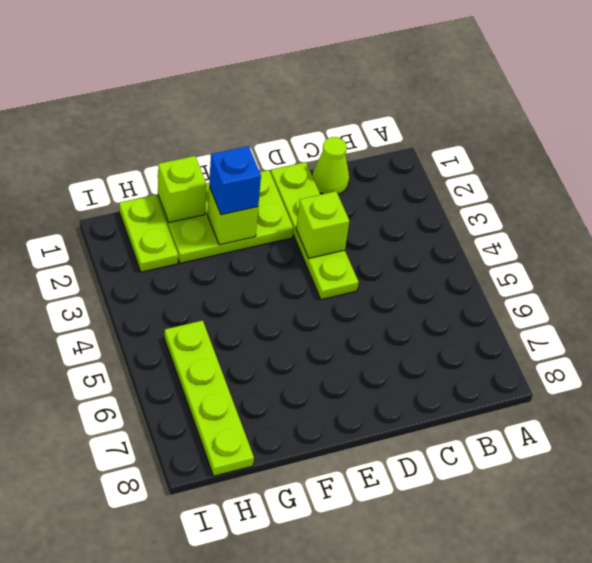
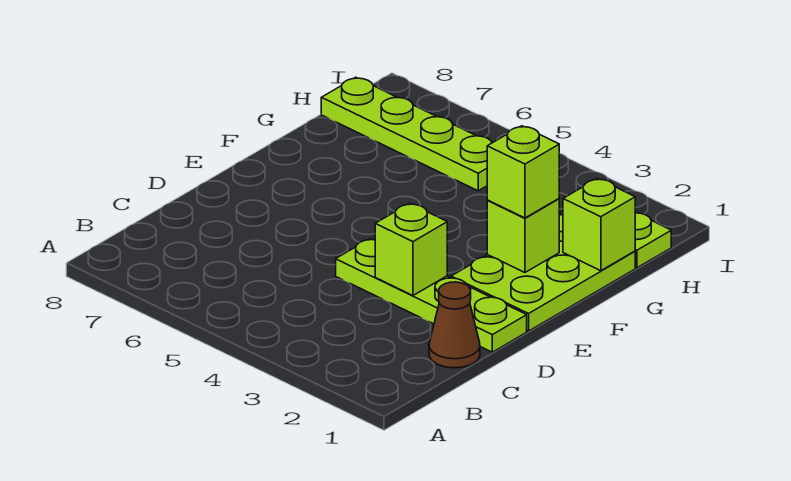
lime cone C1 level 1 -> brown cone C1 level 1
blue brick F2 level 3 -> lime brick F2 level 3

